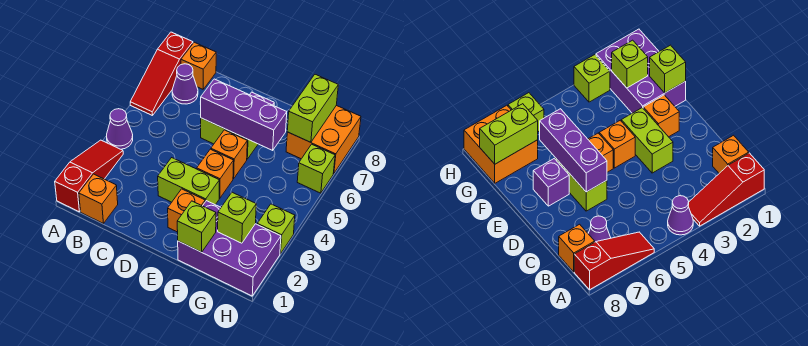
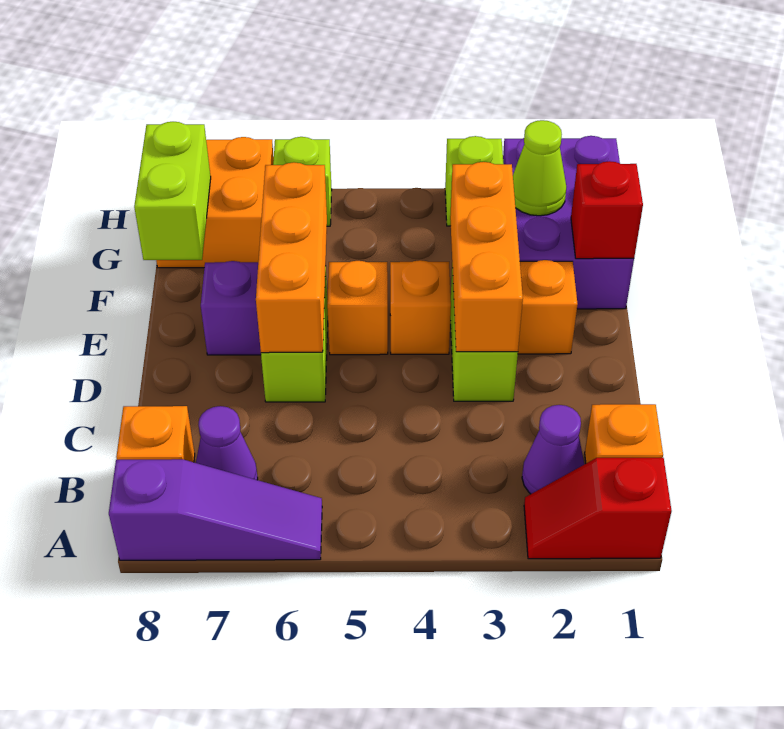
red slope A1:A3 level 1 top 1 -> red slope A1:A2 level 1 top 1
purple cone A4 level 1 -> purple cone B2 level 1
red slope A6:A8 level 1 top 8 -> purple slope A6:A8 level 1 top 8
none -> orange brick D3:F3 level 2
purple brick D6:F6 level 2 -> orange brick D6:F6 level 2
lime brick F1 level 2 -> red brick F1 level 2
lime brick G2 level 2 -> lime cone G2 level 2
lime brick G7:G8 level 2 -> lime brick F8:G8 level 2

